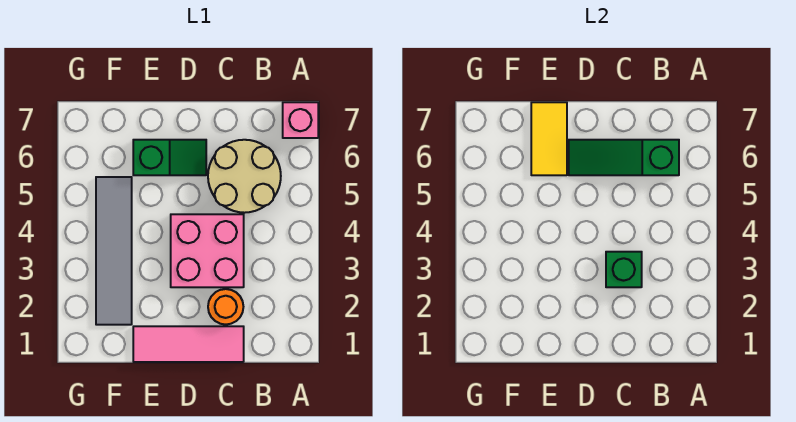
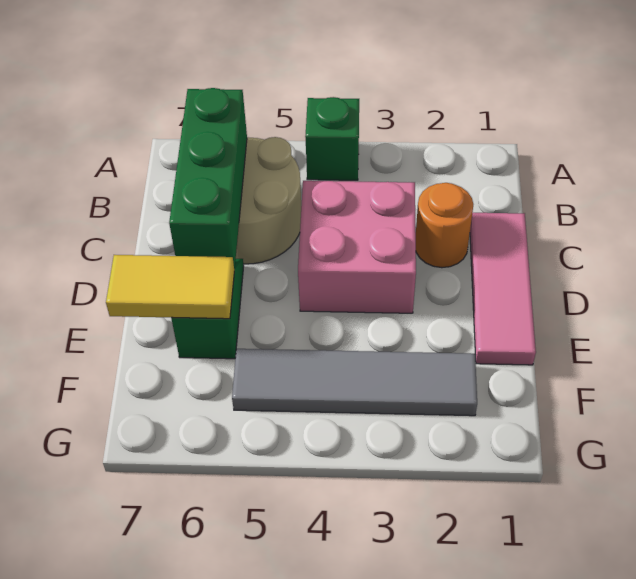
pink brick A7 level 1 -> none
green slope B6:D6 level 2 top B -> green brick B6:D6 level 2
green brick C3 level 2 -> green brick A4 level 1

